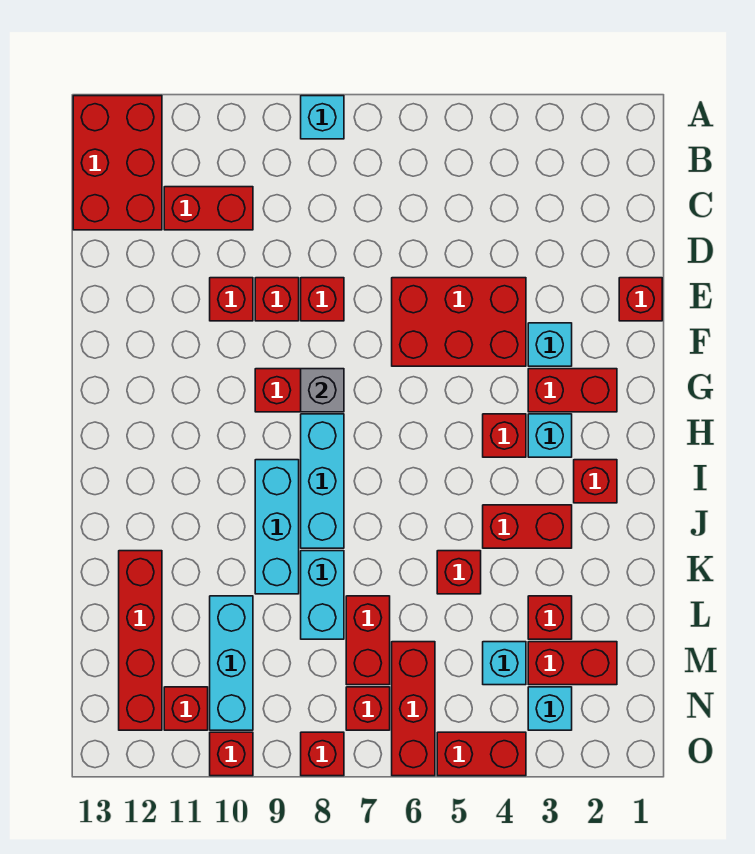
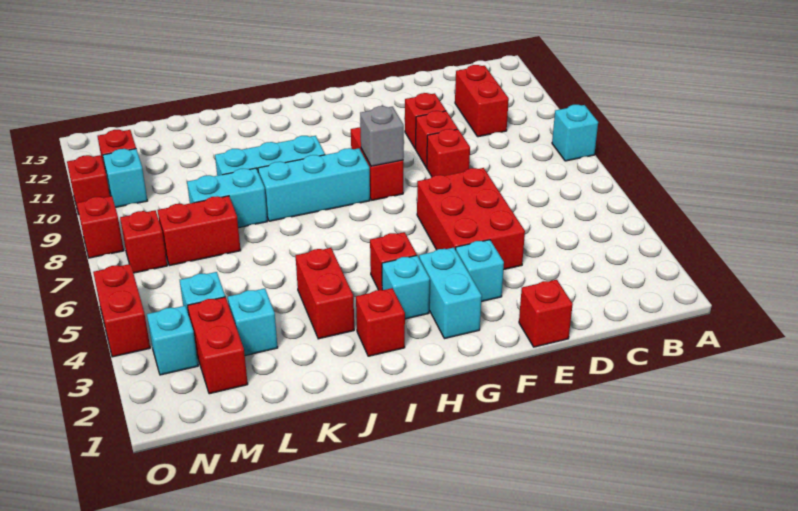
red brick A12:C13 level 1 -> none
red brick G2:G3 level 1 -> cyan brick G2:G3 level 1
red brick K5 level 1 -> none
red brick K12:N12 level 1 -> none
red brick L3 level 1 -> cyan brick L3 level 1
cyan brick L10:N10 level 1 -> cyan brick N10 level 1
red brick M6:O6 level 1 -> none

